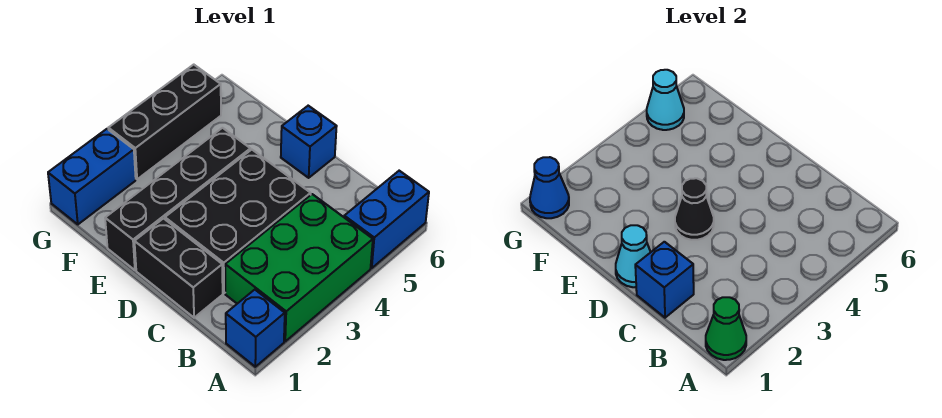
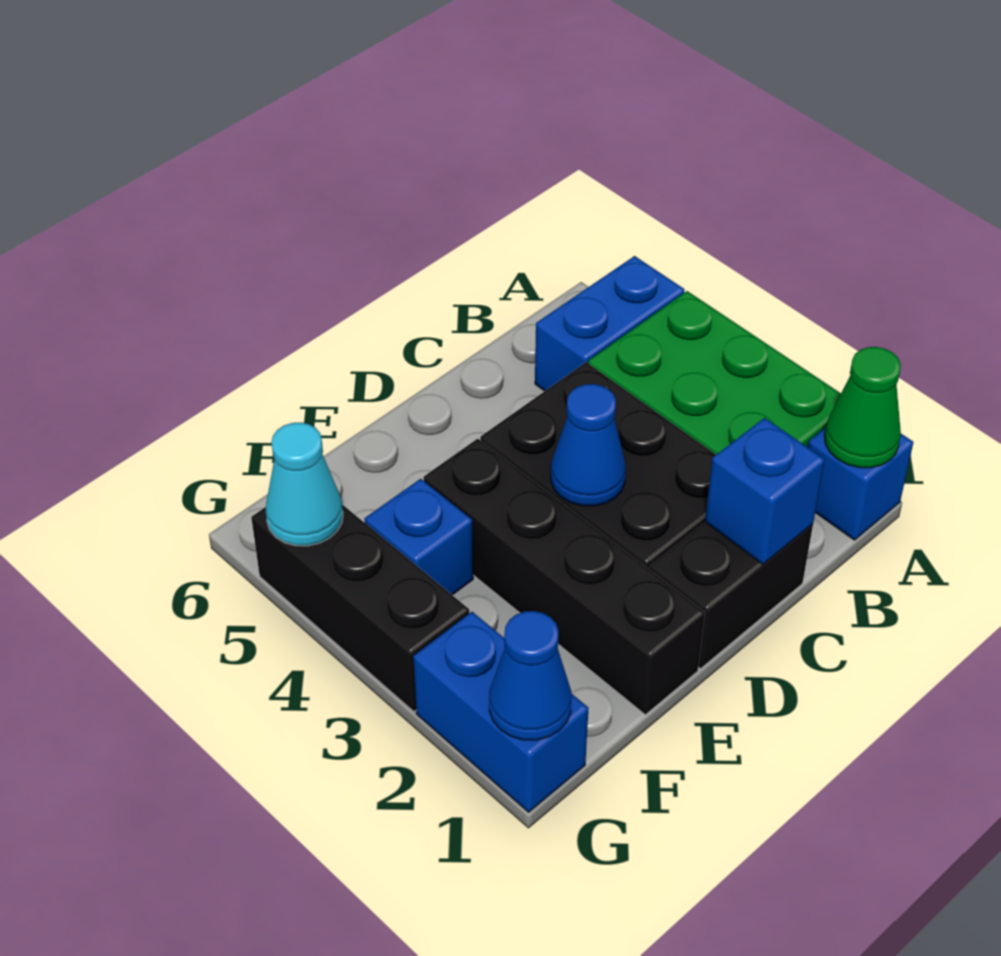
blue brick A5:A6 level 1 -> blue brick A5:B5 level 1
cyan cone D1 level 2 -> none
black cone D3 level 2 -> blue cone D3 level 2
blue brick D6 level 1 -> blue brick F4 level 1

